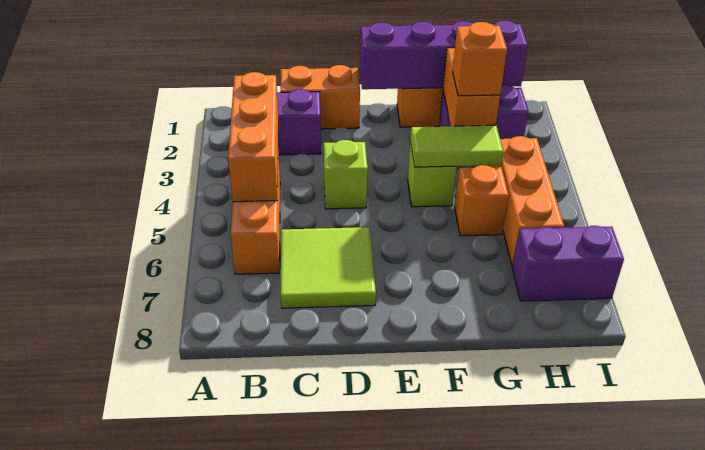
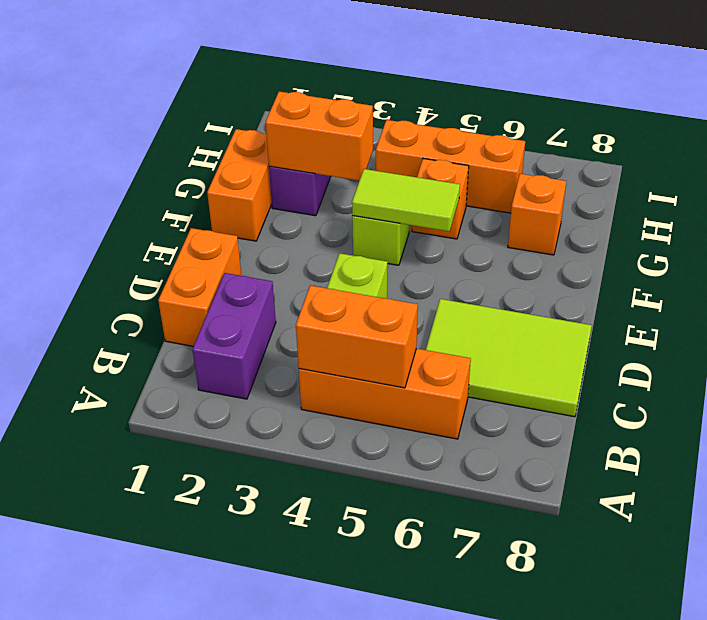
orange brick B3:B5 level 2 -> orange brick B4:B5 level 2
lime tile C6:D7 level 1 -> lime tile C6:D8 level 1
purple brick E1:H1 level 2 -> none
lime tile F4:G4 level 2 -> lime tile F4:F5 level 2
orange brick G3 level 3 -> orange brick G7 level 1
purple brick H7:I7 level 1 -> none

